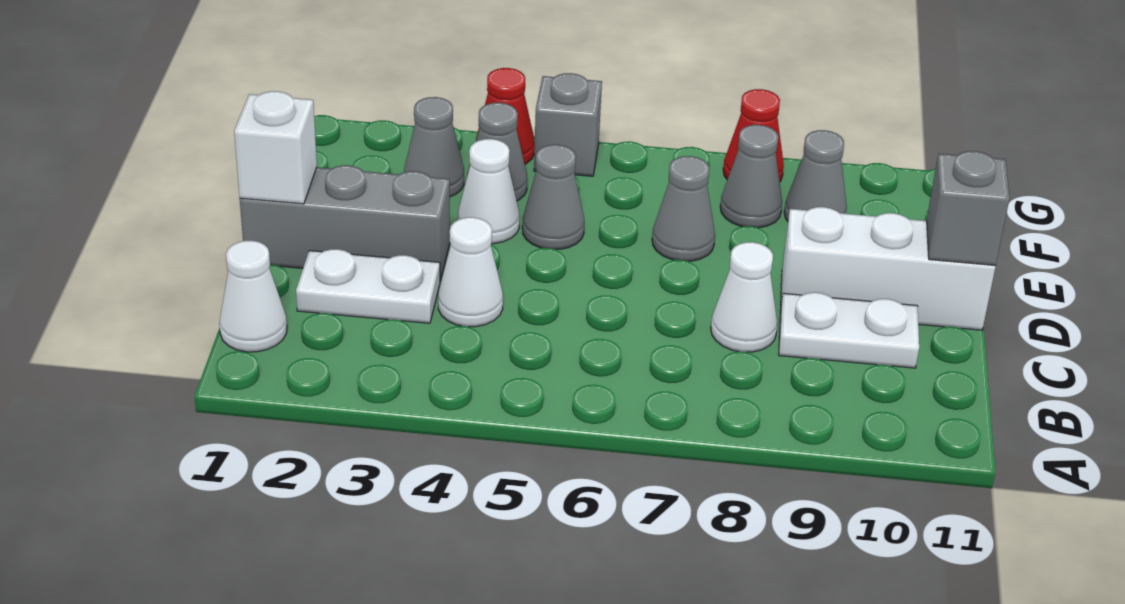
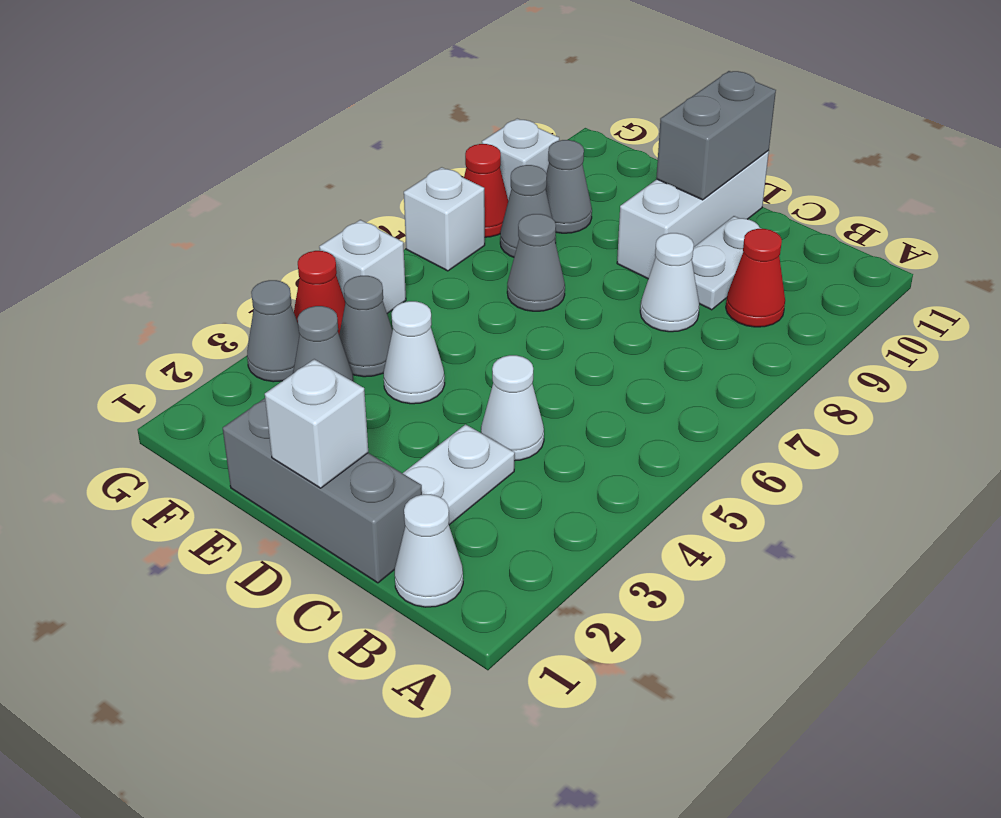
none -> red cone B9 level 1
grey brick D1:D3 level 1 -> grey brick C1:E1 level 1
grey brick D11 level 2 -> grey brick D10:D11 level 2
grey cone E5 level 1 -> grey cone G3 level 1
grey brick G5 level 1 -> white brick G5 level 1
none -> white brick G7 level 1
none -> white brick G9 level 1

